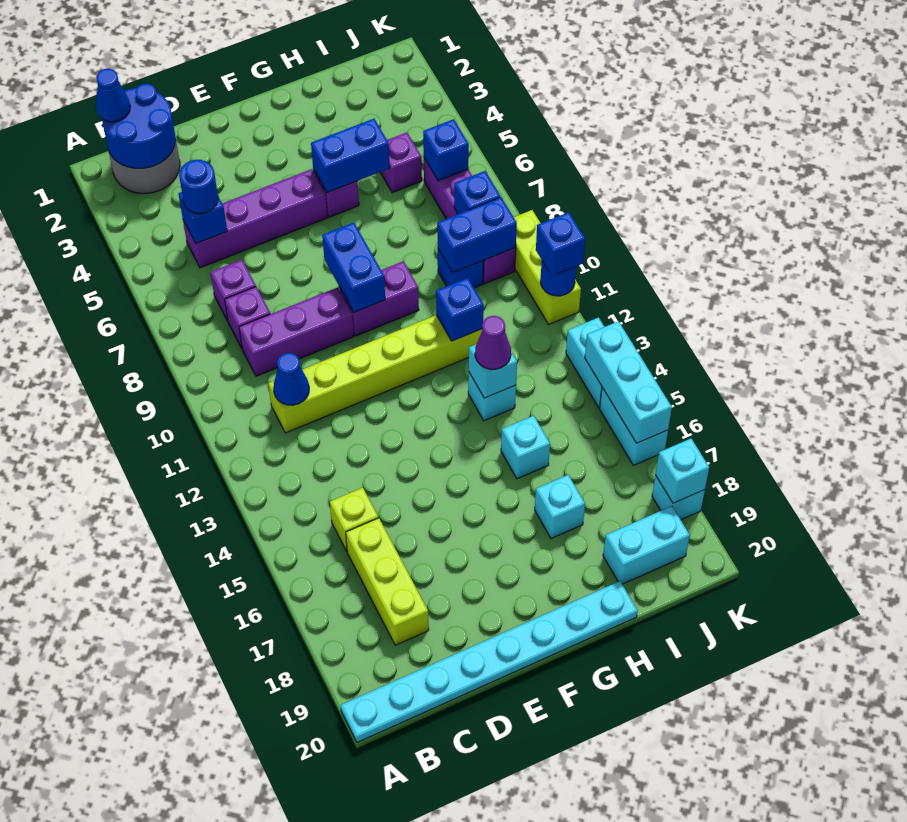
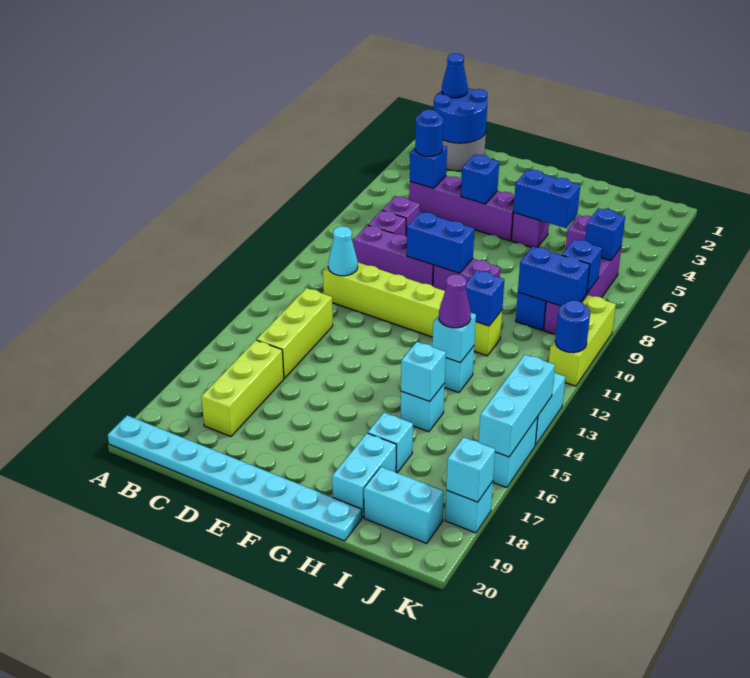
blue cone C11 level 2 -> cyan cone C11 level 2
lime brick C15 level 1 -> lime brick C13:C15 level 1
blue brick F8:F9 level 2 -> blue brick E9:F9 level 2
none -> cyan brick H15 level 2
none -> cyan brick H18:H19 level 1
blue brick K11 level 3 -> blue brick E5 level 2

